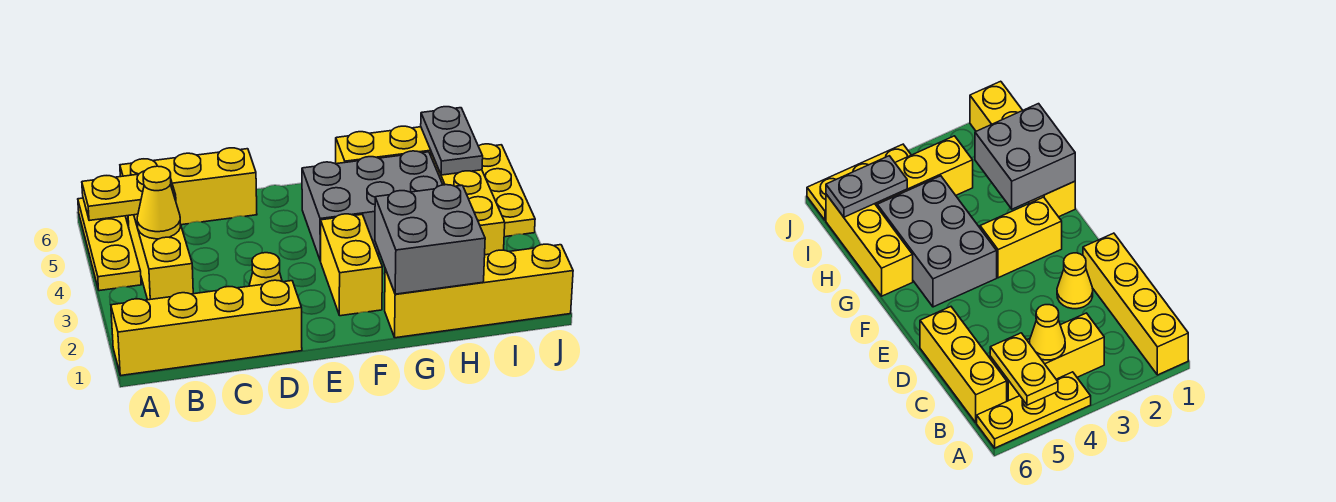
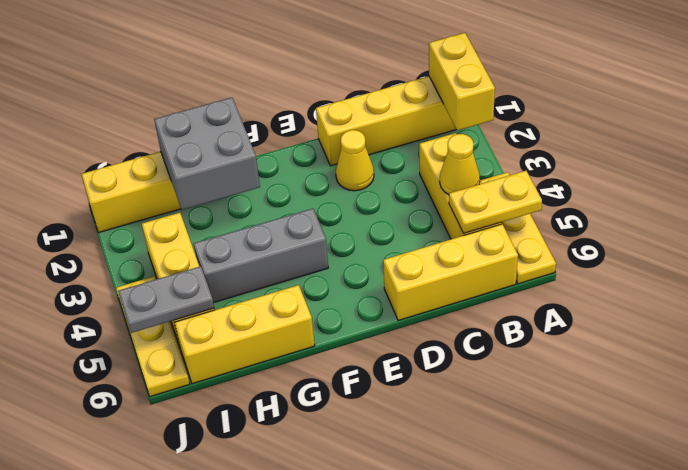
yellow brick F2:F3 level 1 -> yellow brick A1:A2 level 2
grey brick F4:H5 level 1 -> grey brick F4:H4 level 1
grey plate I5:I6 level 2 -> grey plate I5:J5 level 2

